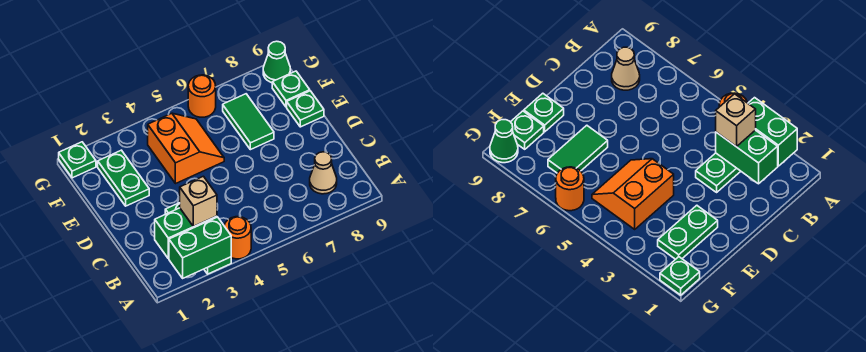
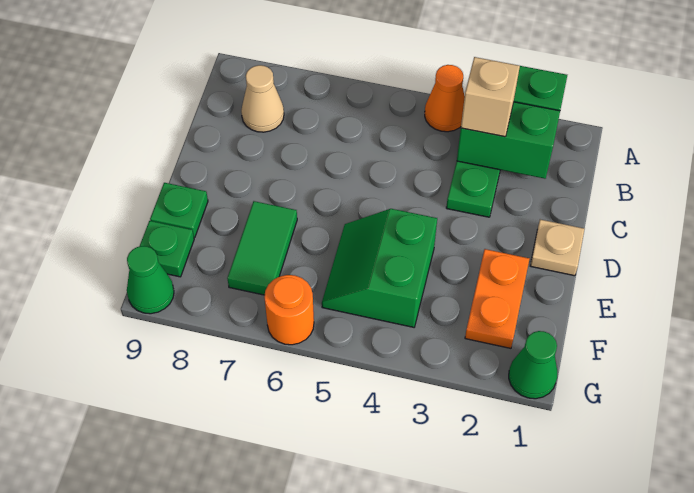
orange round brick A4 level 1 -> orange cone A4 level 1
none -> tan plate D1 level 1
green plate E2:F2 level 1 -> orange plate E2:F2 level 1
orange slope E4:F5 level 1 top 4 -> green slope E4:F5 level 1 top 4
green plate G1 level 1 -> green cone G1 level 1

